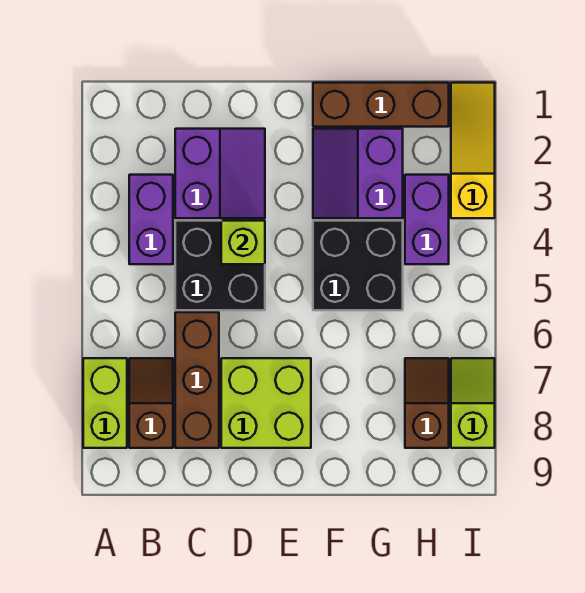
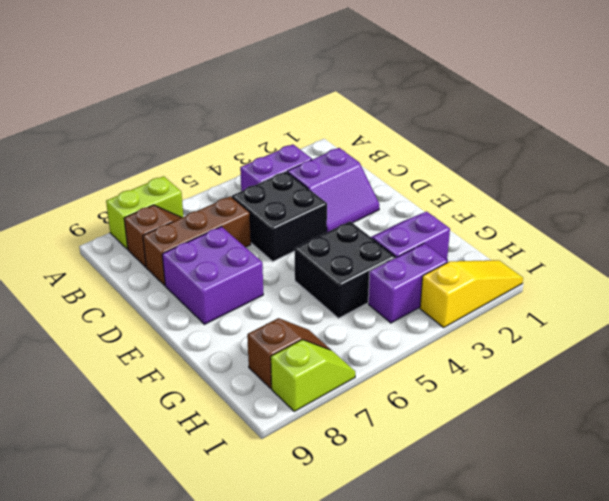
lime brick D4 level 2 -> none
lime brick D7:E8 level 1 -> purple brick D7:E8 level 1
brown brick F1:H1 level 1 -> none

